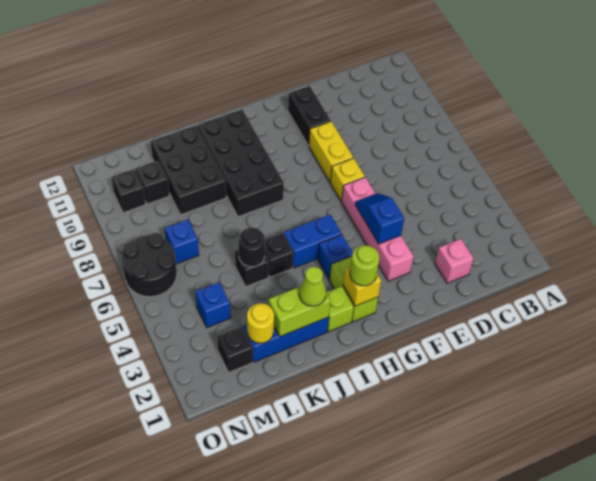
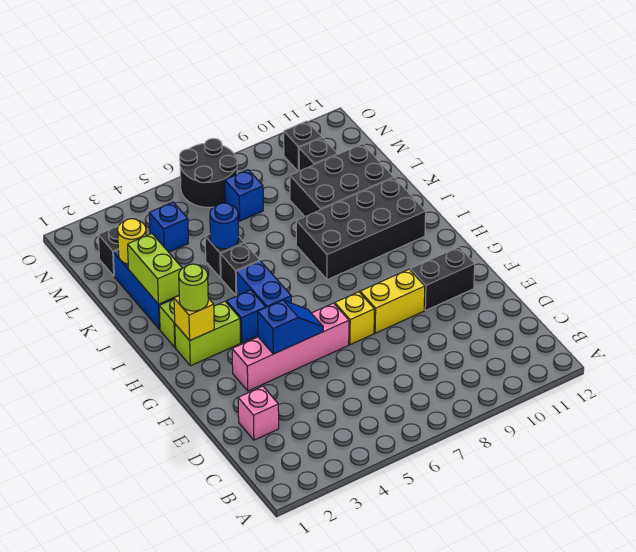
lime cone J2 level 3 -> none
black round brick K5 level 2 -> blue round brick K5 level 2

